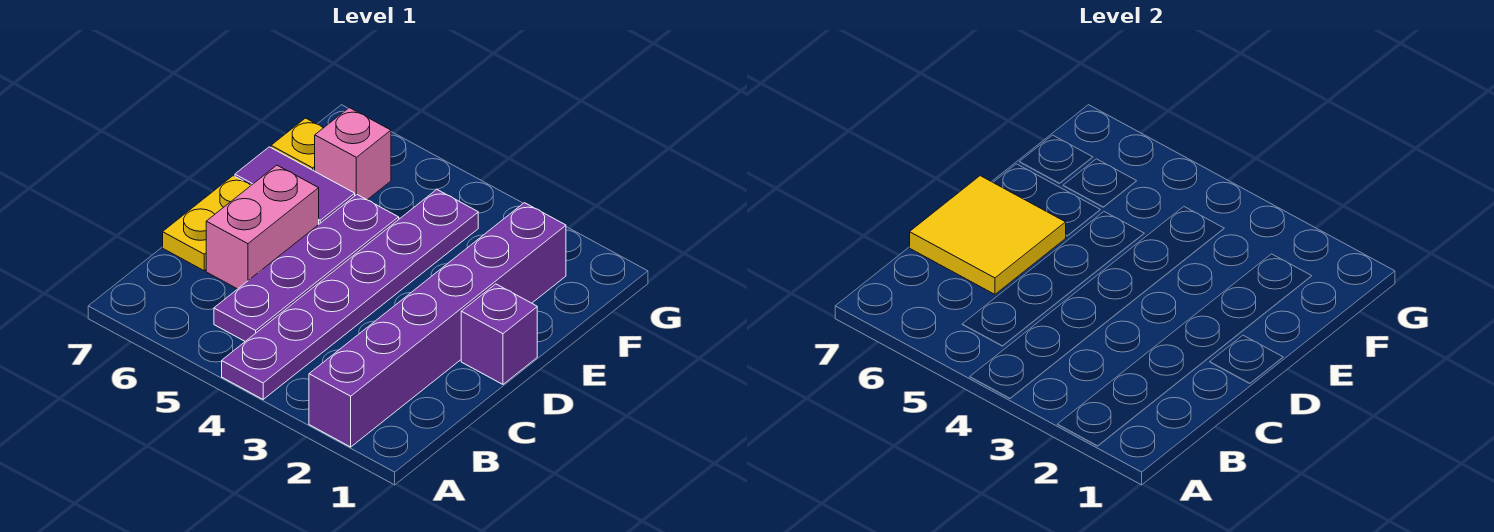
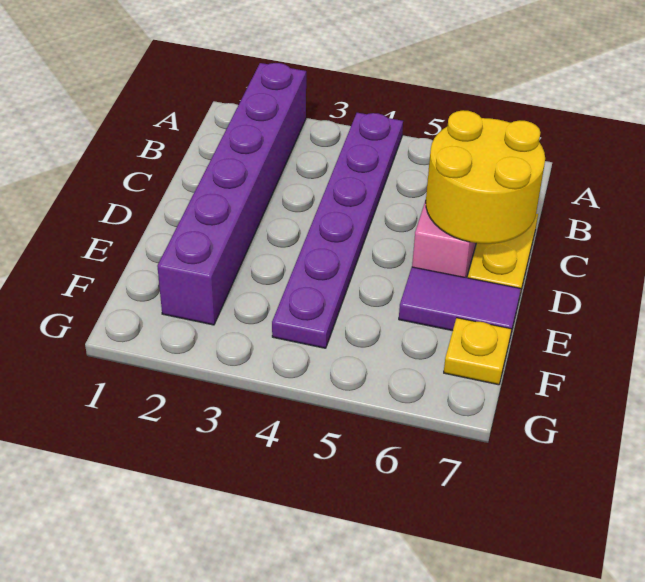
purple plate B5:E5 level 1 -> none
yellow tile C6:D7 level 2 -> yellow round brick C6:D7 level 2
purple brick D1 level 1 -> none
pink brick F6 level 1 -> none

